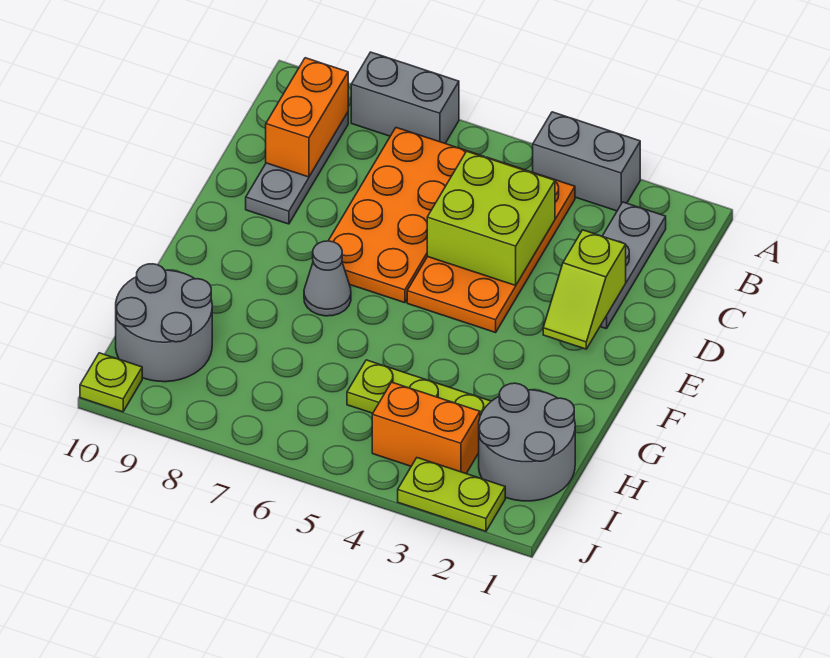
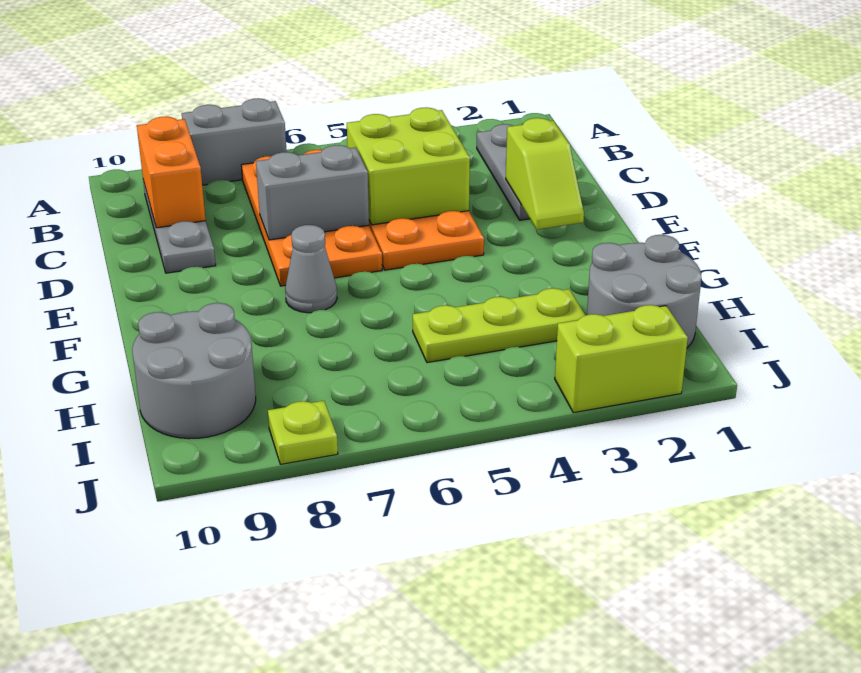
grey brick A3:A4 level 1 -> grey brick D6:D7 level 2
orange brick I3:I4 level 1 -> none
lime plate J2:J3 level 1 -> lime brick J2:J3 level 1
lime plate J10 level 1 -> lime plate J8 level 1

